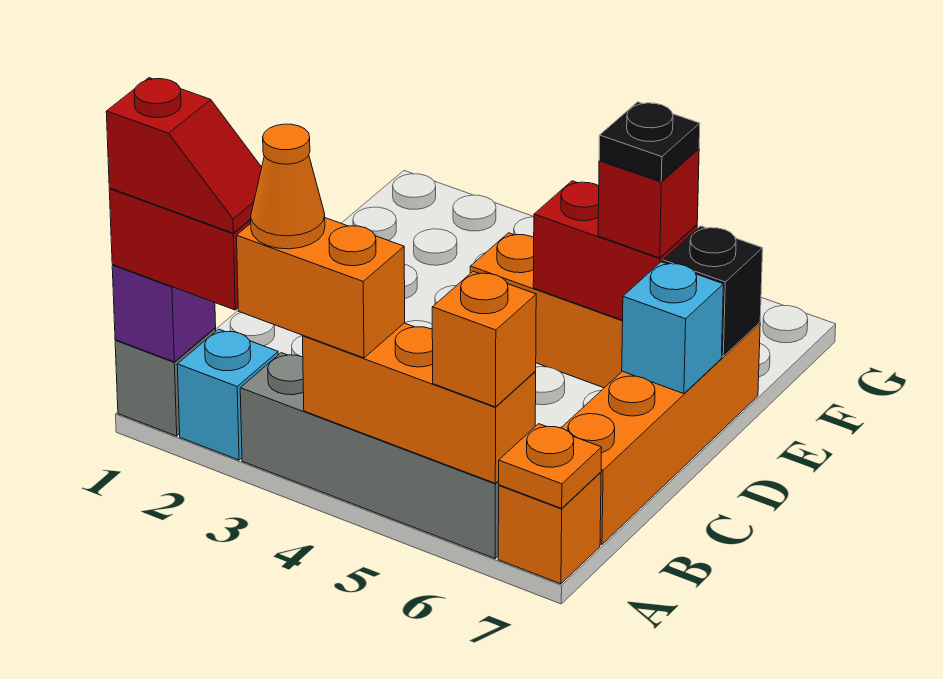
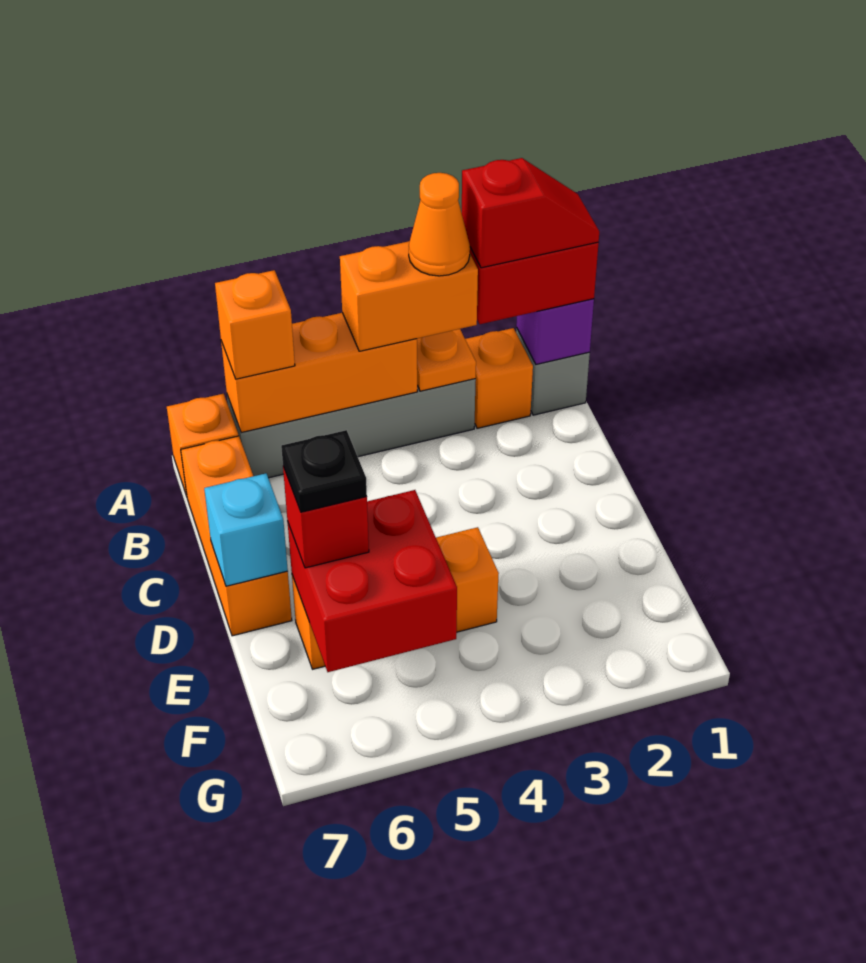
red slope A1:A2 level 4 top 1 -> red slope A1:A2 level 4 top 2
cyan brick A2 level 1 -> orange brick A2 level 1
orange plate A7 level 2 -> orange plate A3 level 2
orange brick B7:E7 level 1 -> orange brick B7:D7 level 1
red brick E5:E6 level 2 -> red brick E5:F6 level 2
black brick E7 level 2 -> none

